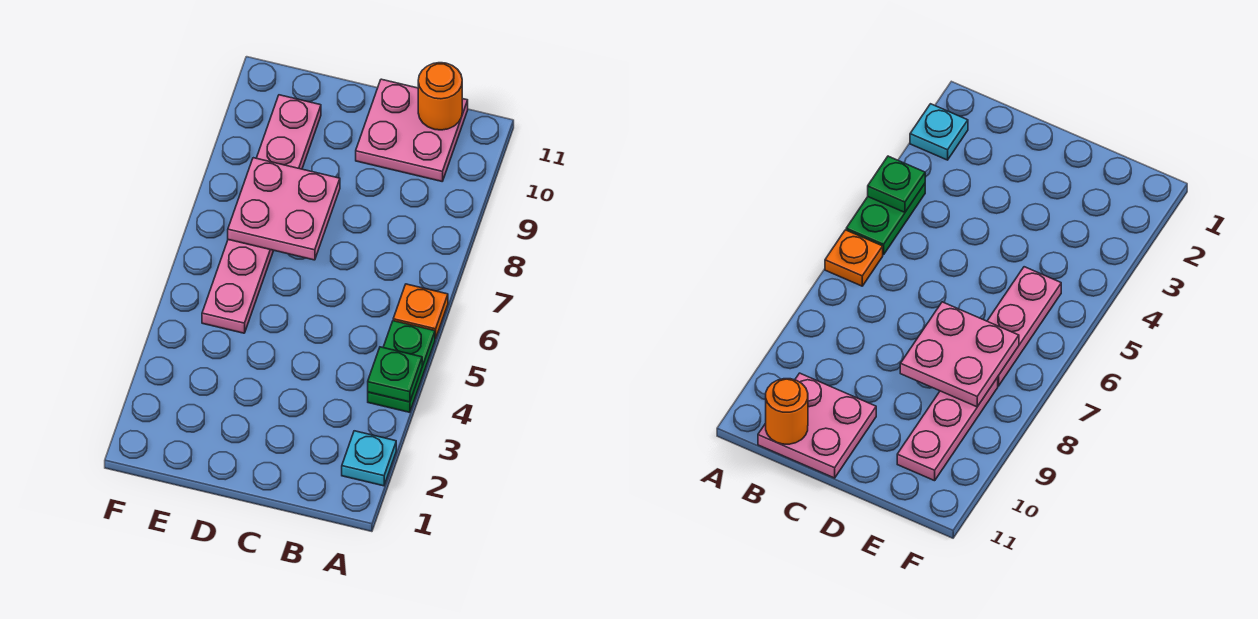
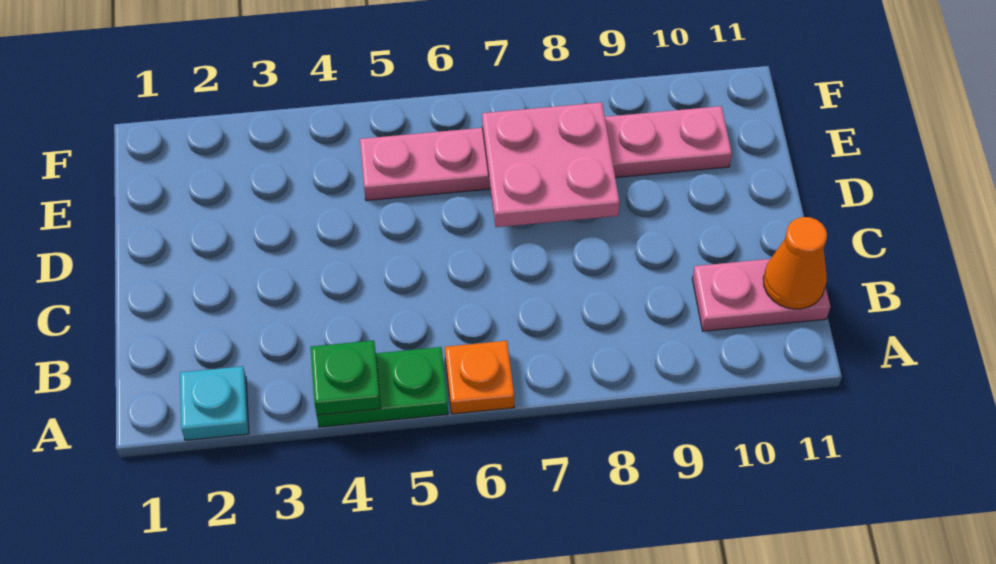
pink plate B10:C11 level 1 -> pink plate B10:B11 level 1
orange round brick B11 level 2 -> orange cone B11 level 2

